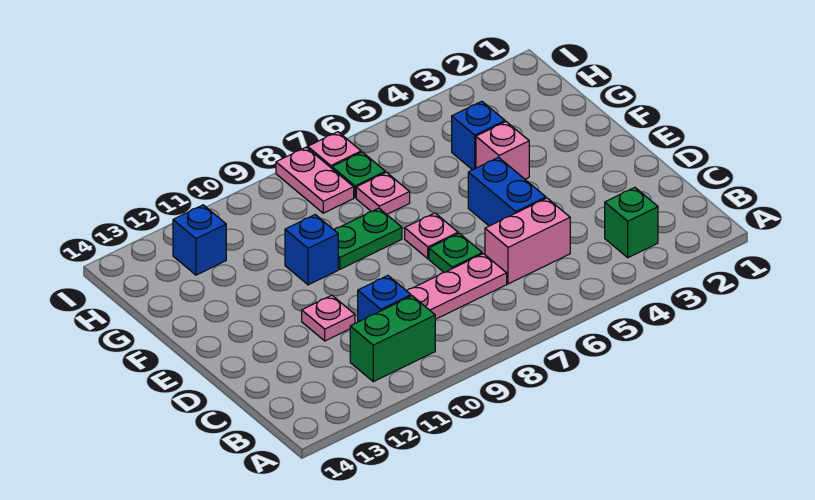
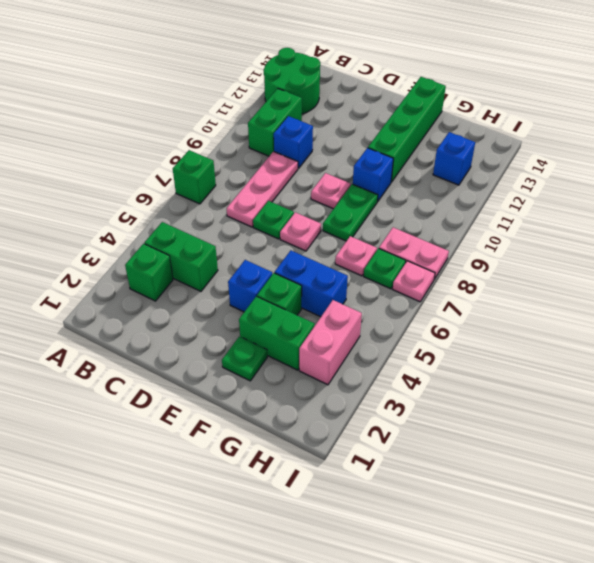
none -> green brick A7 level 1
none -> green round brick A12:B13 level 1
none -> green brick B4:C4 level 1
pink brick C5:C6 level 1 -> pink brick H3:H4 level 1
blue brick D5:E5 level 1 -> blue brick F5:G5 level 1
pink plate D11 level 1 -> pink plate E9 level 1
none -> green plate F2 level 1
none -> green brick F3:G3 level 1
pink brick F4 level 1 -> green brick F4 level 1
none -> green brick F11:F14 level 1
blue brick G4 level 1 -> blue brick E4 level 1

